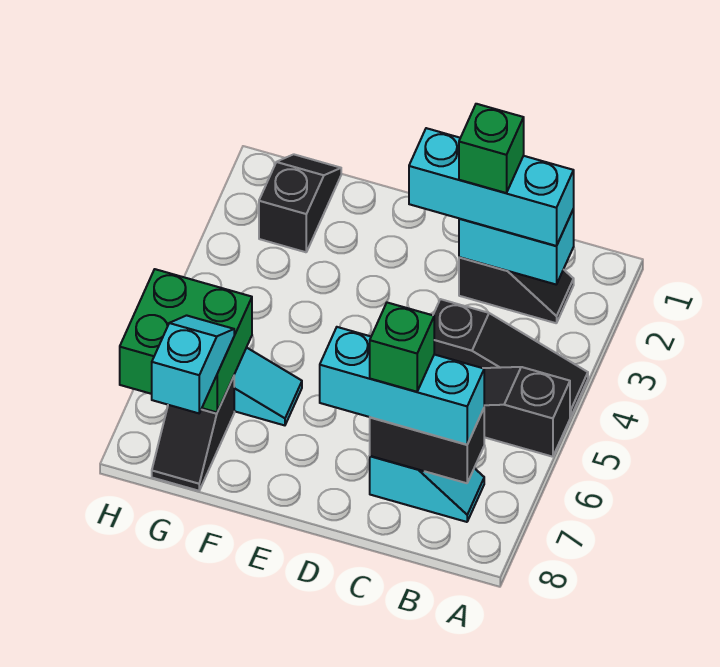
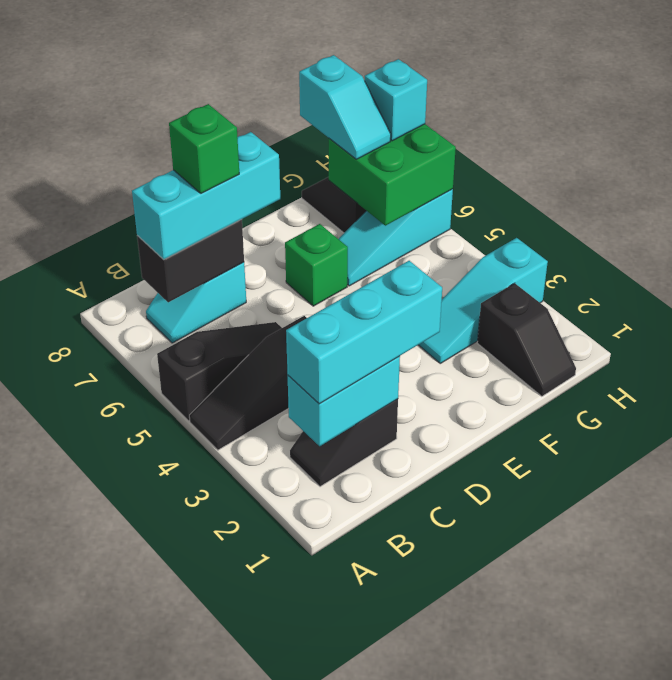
green brick C2 level 4 -> green brick E6 level 1
none -> cyan slope F3:H3 level 1 top H
none -> cyan brick H7 level 3

